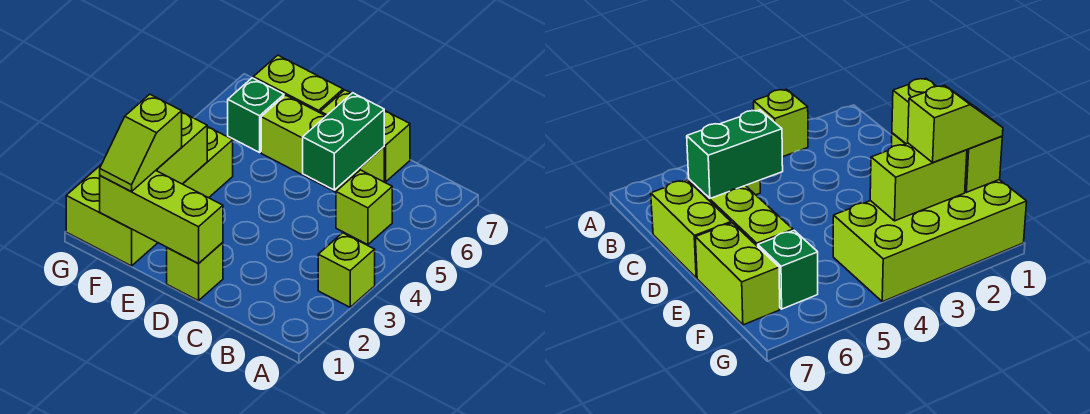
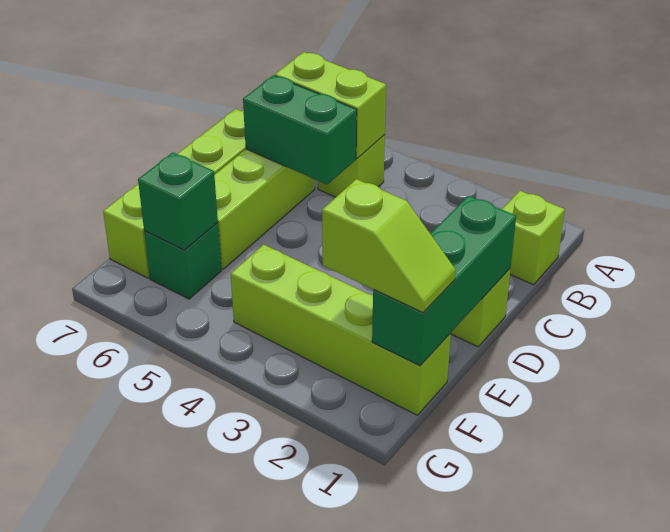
lime brick A3 level 1 -> lime brick B1 level 1
lime brick D1:F1 level 2 -> green brick D1:F1 level 2
lime brick F1:G4 level 1 -> lime brick F1:F4 level 1
lime brick F2:F3 level 2 -> lime brick B5:B6 level 2
none -> green brick F6 level 2

